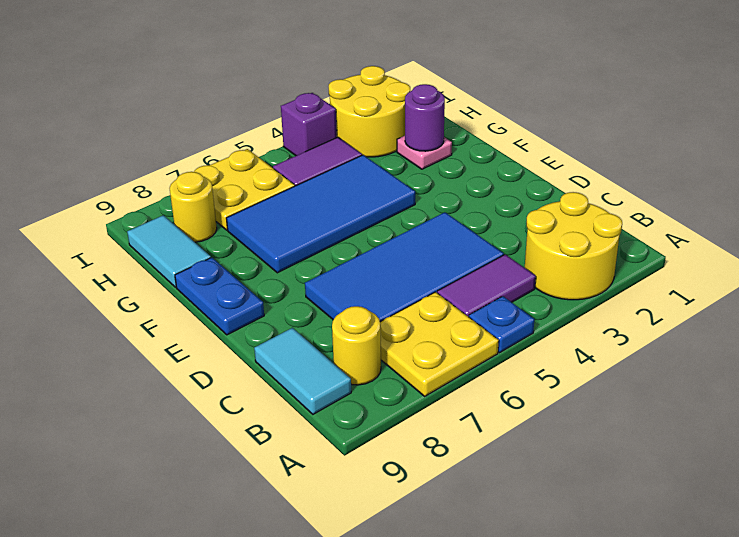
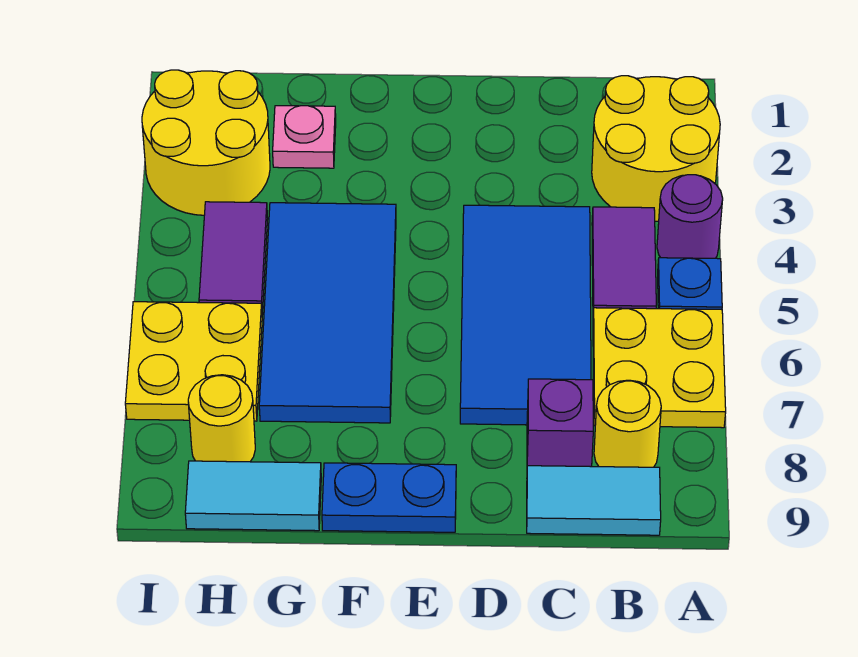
purple round brick G2 level 2 -> purple round brick A4 level 1
purple brick I4 level 1 -> purple brick C8 level 1

